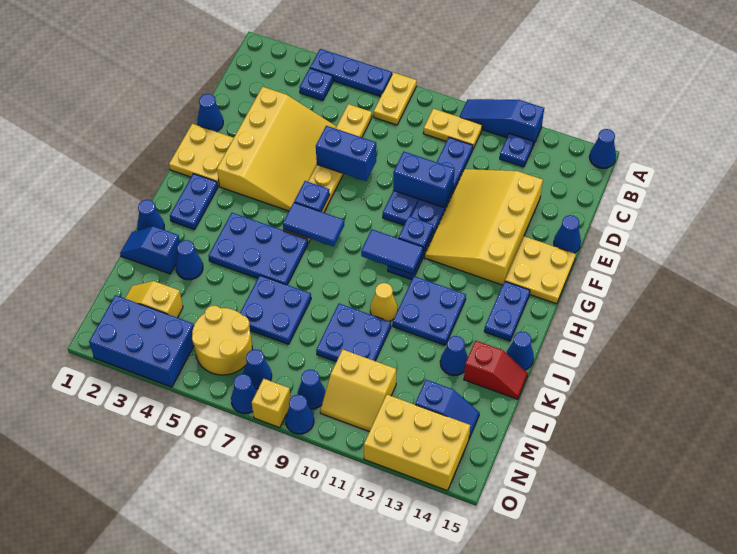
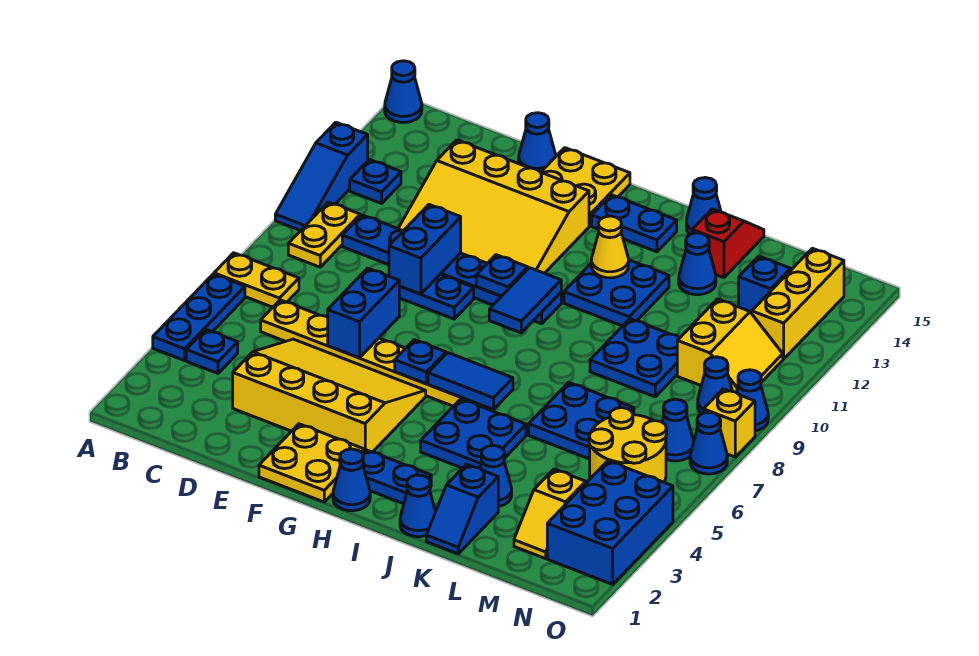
blue cone E1 level 1 -> blue cone H1 level 1
blue tile H6:H7 level 2 -> blue tile H6:I6 level 2
blue plate I4:J6 level 1 -> blue plate I4:J5 level 1
yellow cone J10 level 1 -> yellow cone I12 level 2
yellow brick N12:O14 level 1 -> yellow brick N12:N14 level 1

